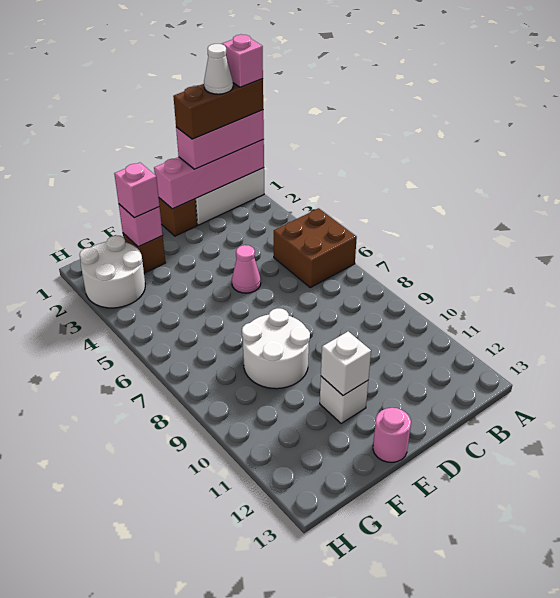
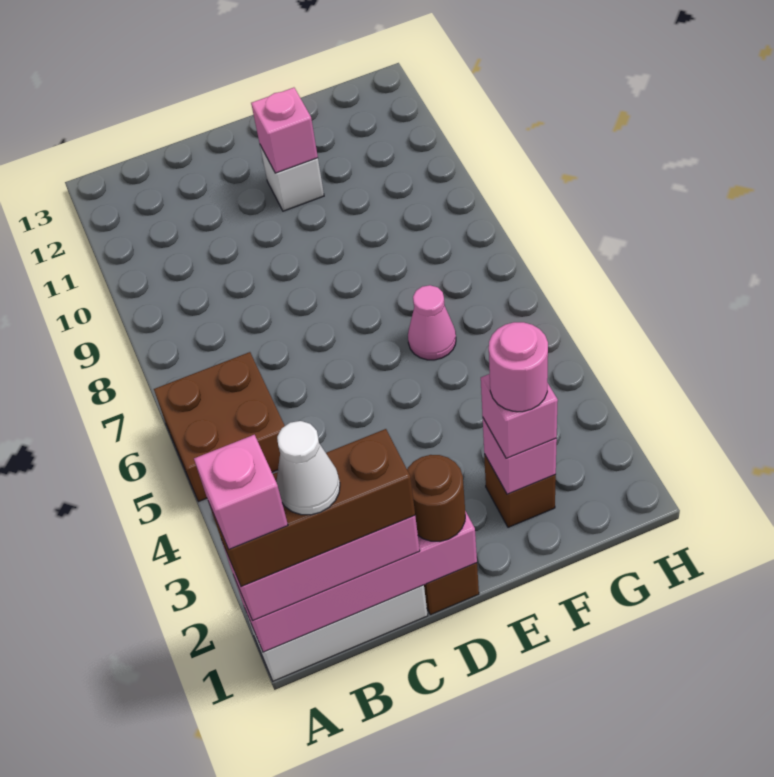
none -> brown round brick D1 level 3
pink cone D5 level 1 -> pink cone F6 level 1
white round brick E8:F9 level 1 -> none
white brick E11 level 2 -> pink brick E11 level 2
pink round brick E13 level 1 -> pink round brick F2 level 4
white round brick G2:H3 level 1 -> none

